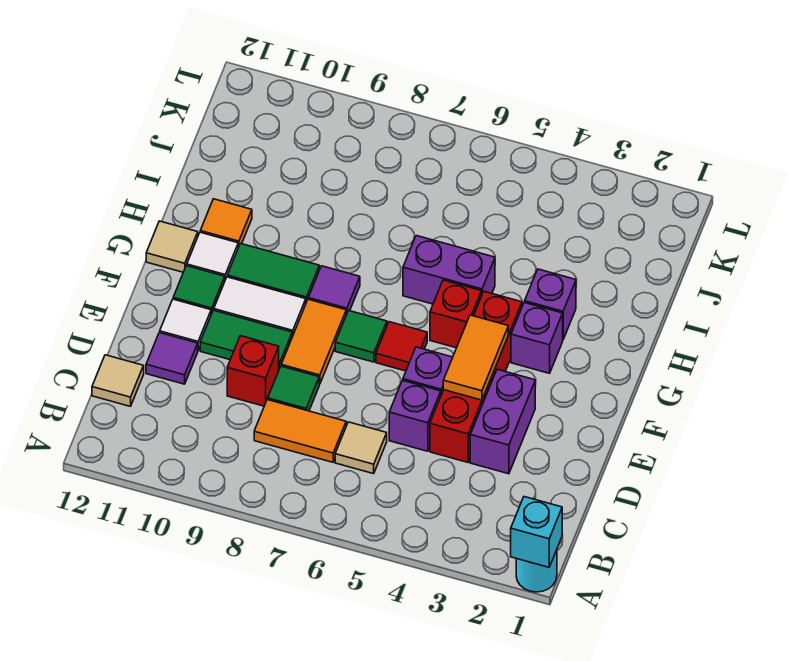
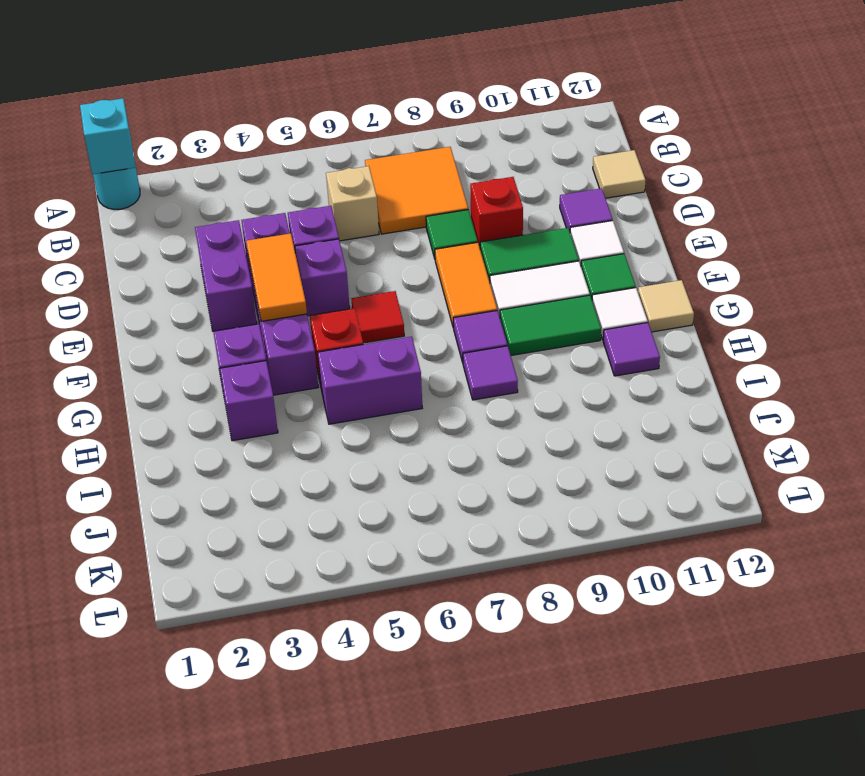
tan tile C6 level 1 -> tan brick C6 level 1
orange tile C7:C8 level 1 -> orange tile B7:C8 level 1
red brick D4:G4 level 1 -> purple brick D4:G4 level 1
green tile F7 level 1 -> none
none -> purple tile H8 level 1
orange tile H11 level 1 -> purple tile H11 level 1

